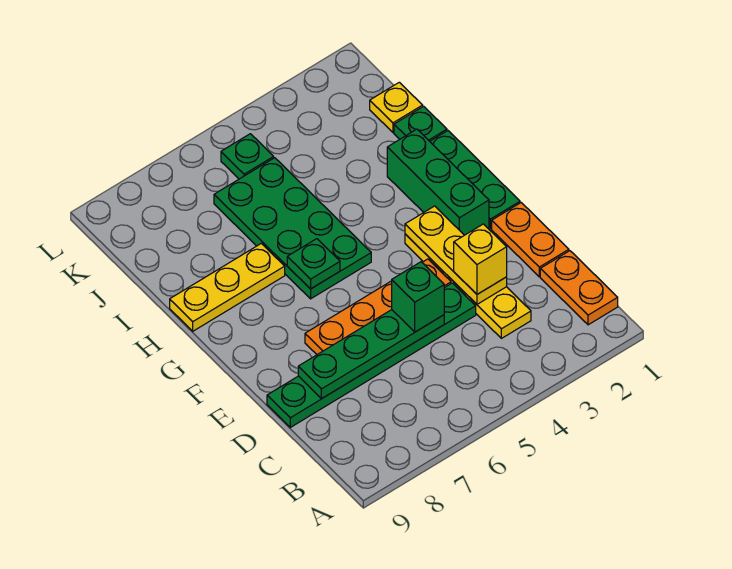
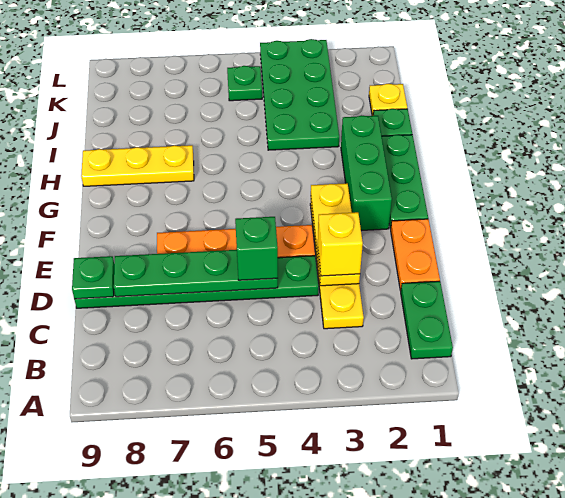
orange plate B1:C1 level 1 -> green plate B1:C1 level 1
green plate G5:J6 level 1 -> green plate I3:L4 level 1
green plate G6 level 2 -> green plate D9 level 2

